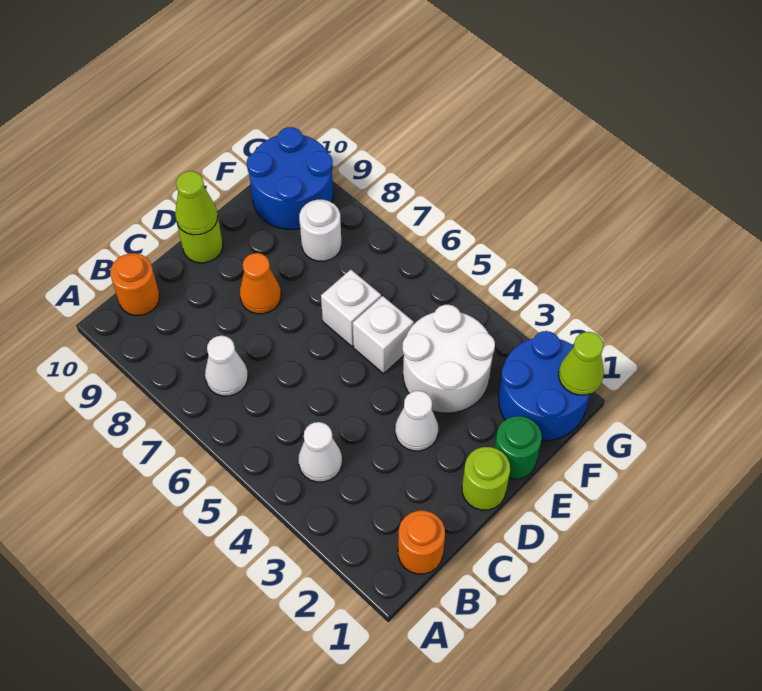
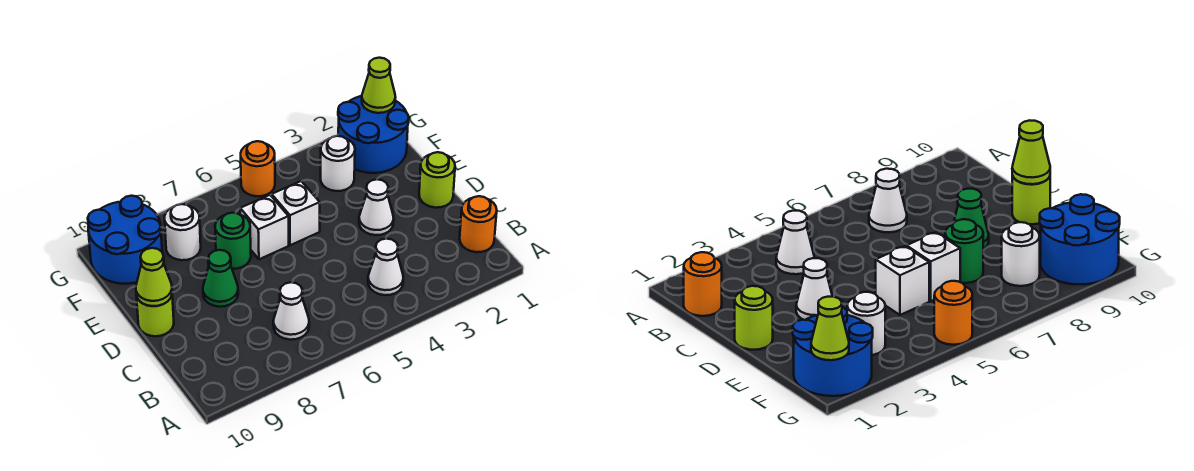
orange round brick B10 level 1 -> orange round brick G5 level 1
orange cone D8 level 1 -> green cone D8 level 1
green round brick E1 level 1 -> green round brick E7 level 1
white round brick E3:F4 level 1 -> white round brick F3 level 1

